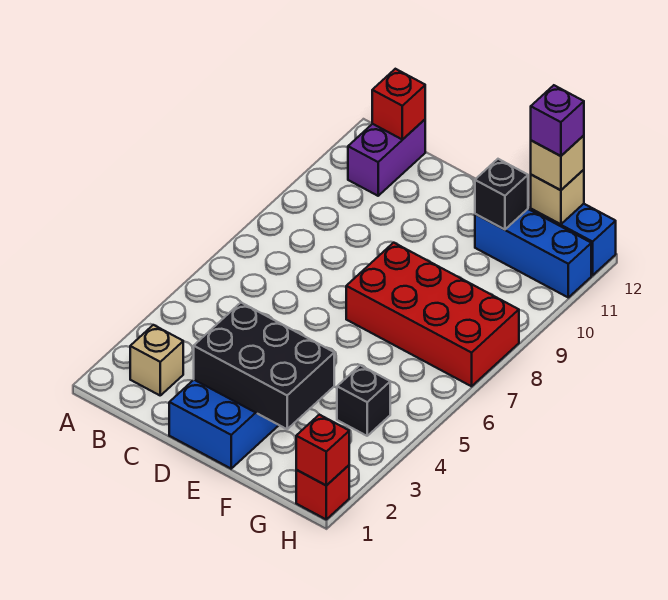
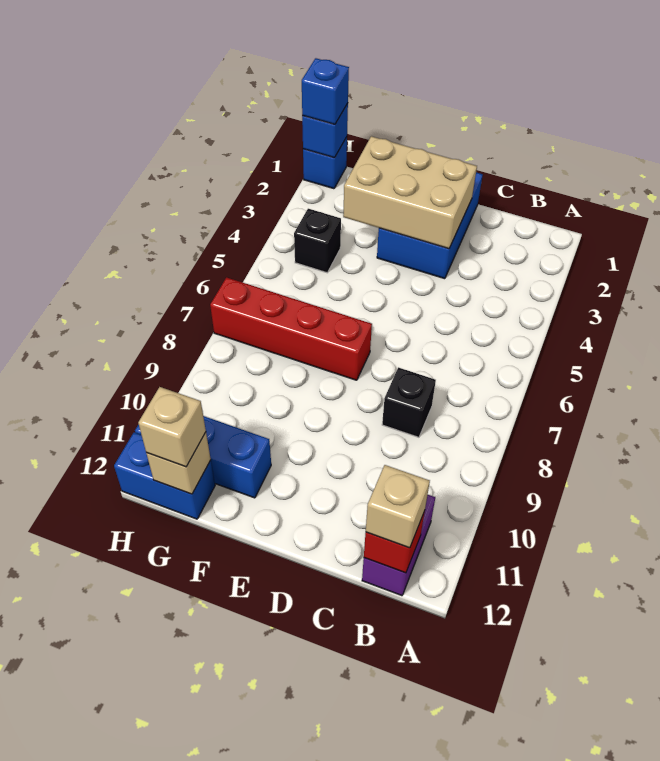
tan brick B2 level 1 -> tan brick B12 level 3
black brick D2:F3 level 2 -> tan brick D2:F3 level 2
red brick E7:H8 level 1 -> red brick E7:H7 level 1
black brick F11 level 2 -> black brick C8 level 1
purple brick G12 level 4 -> none
red brick H1 level 1 -> blue brick H1 level 1
red brick H1 level 2 -> blue brick H1 level 2
none -> blue brick H1 level 3

